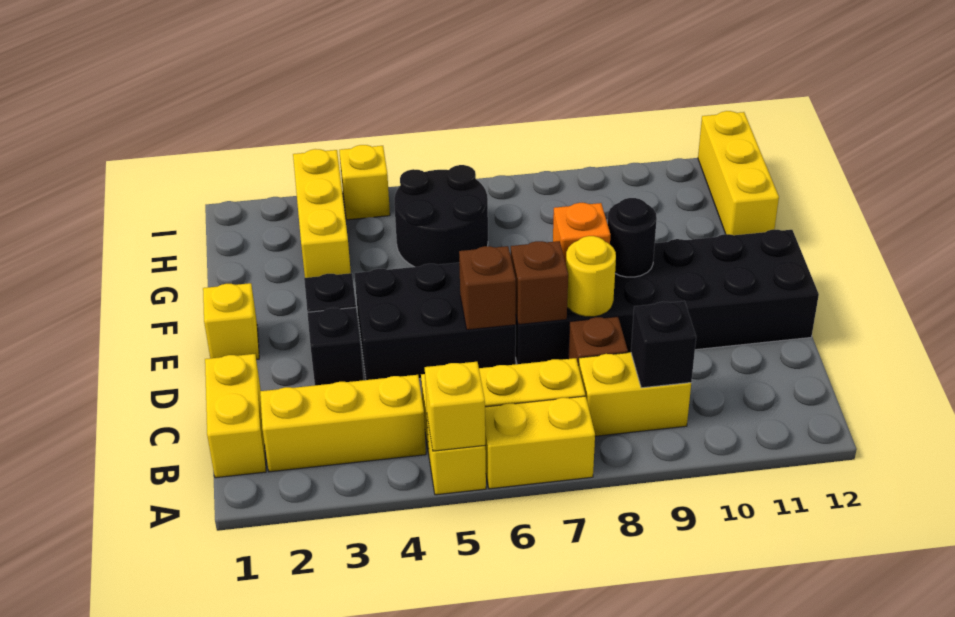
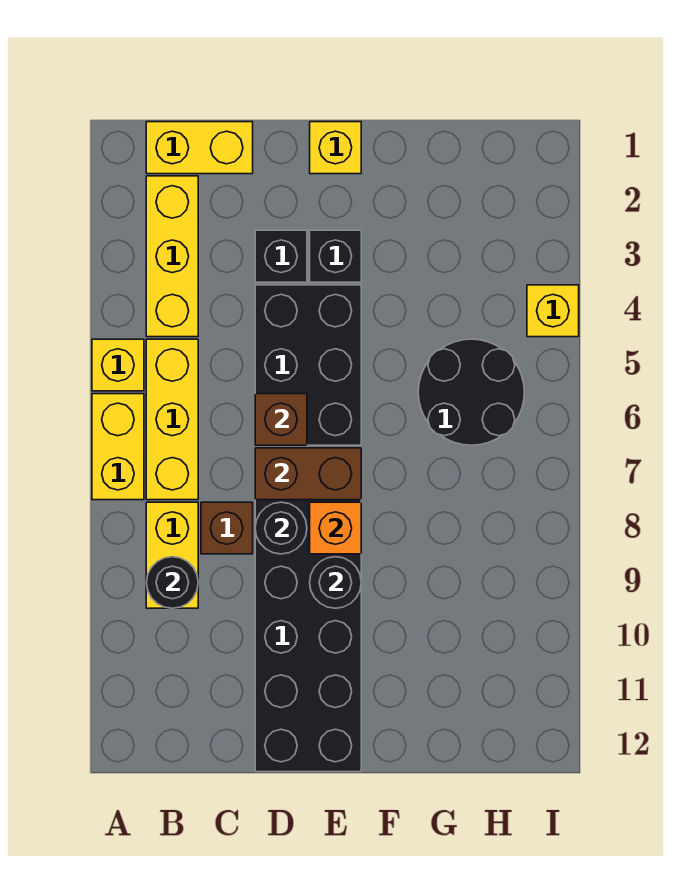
yellow brick A5 level 2 -> none
black brick B9 level 2 -> black round brick B9 level 2
brown brick D7 level 2 -> brown brick D7:E7 level 2
yellow round brick D8 level 2 -> black round brick D8 level 2
yellow brick G3:I3 level 1 -> none
yellow brick G12:I12 level 1 -> none

